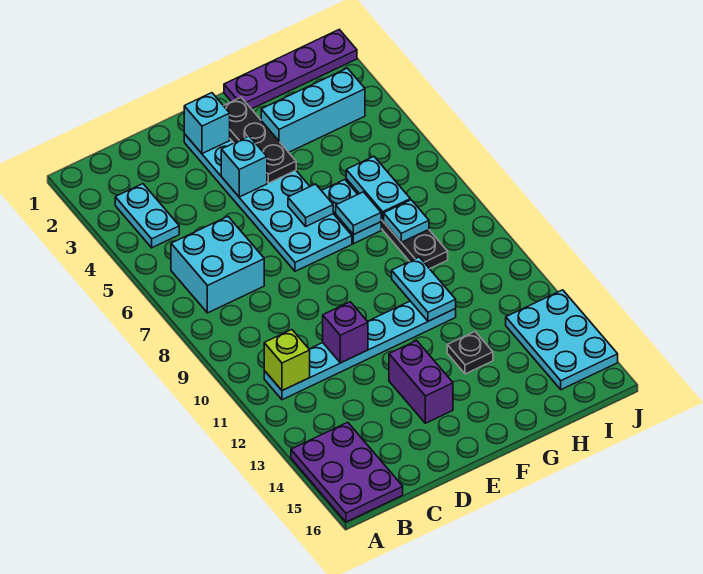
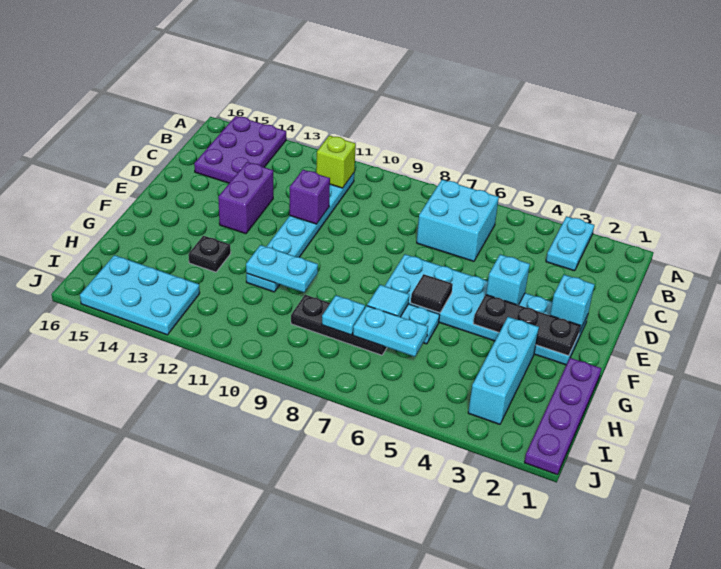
purple plate A14:B16 level 1 -> purple plate A14:C15 level 1
cyan plate B3:B4 level 1 -> cyan plate A3:B3 level 1
purple brick E13:E14 level 1 -> purple brick D13:E13 level 1
cyan tile F6 level 2 -> black tile F6 level 2

